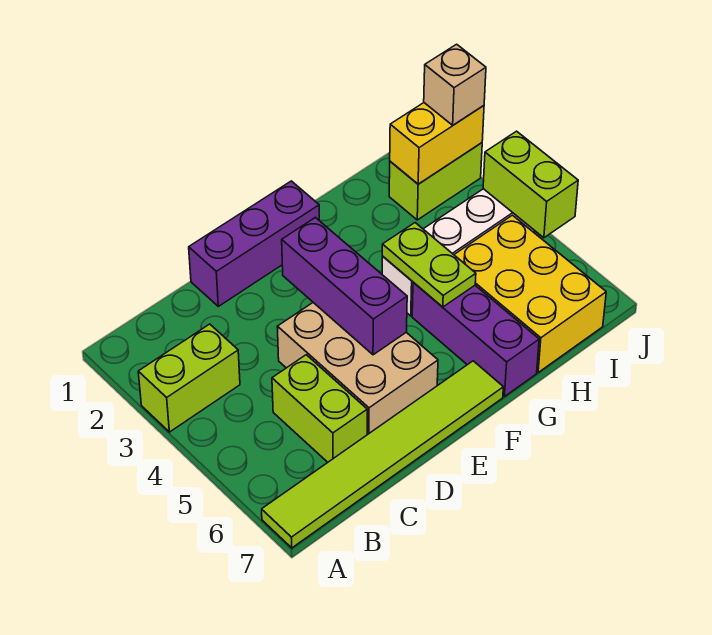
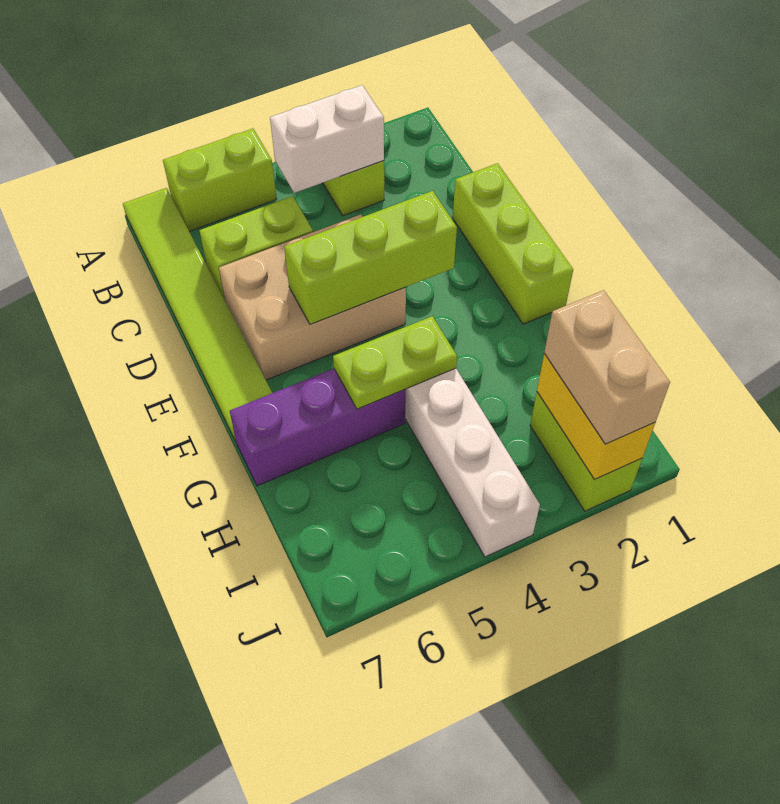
none -> white brick B3:B4 level 2
purple brick D1:F1 level 1 -> lime brick D1:F1 level 1
purple brick E3:E5 level 2 -> lime brick E3:E5 level 2
yellow brick H5:I7 level 1 -> none
tan brick J2 level 3 -> tan brick I2:J2 level 3
lime brick J4:J5 level 2 -> lime brick A5:A6 level 1

